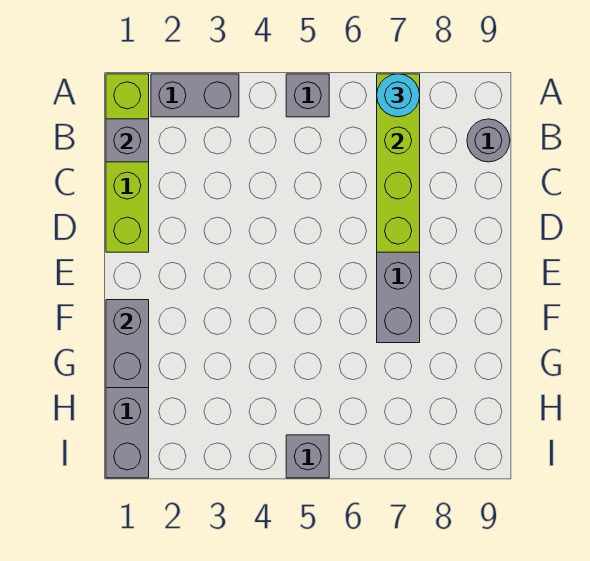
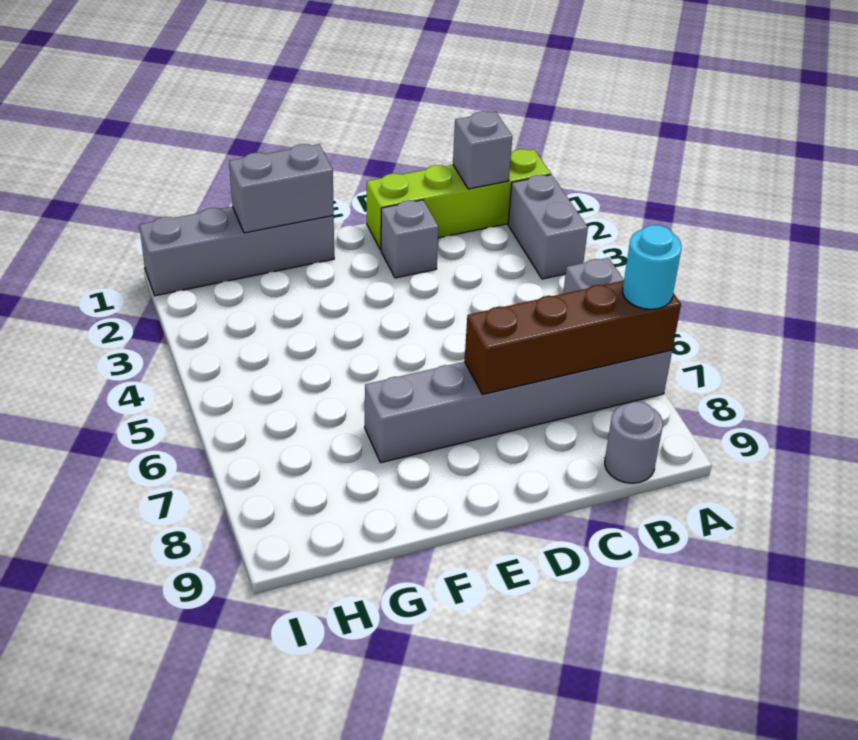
lime brick A7:D7 level 2 -> brown brick A7:D7 level 2
grey brick I5 level 1 -> grey brick D2 level 1

